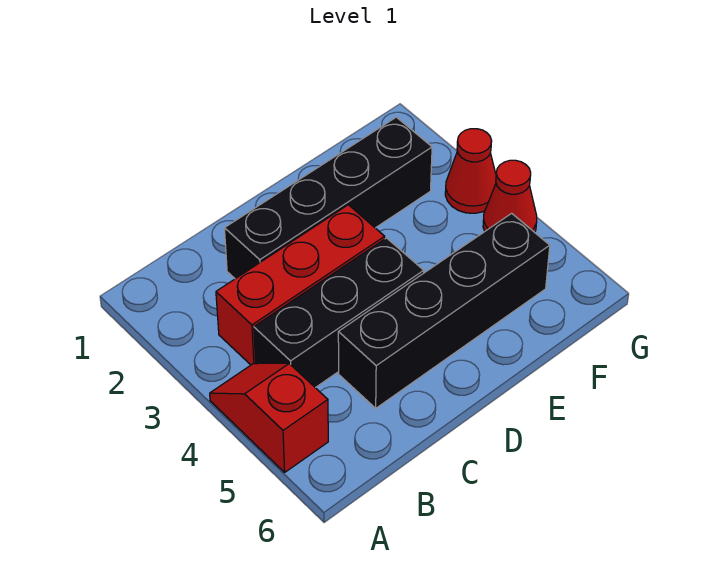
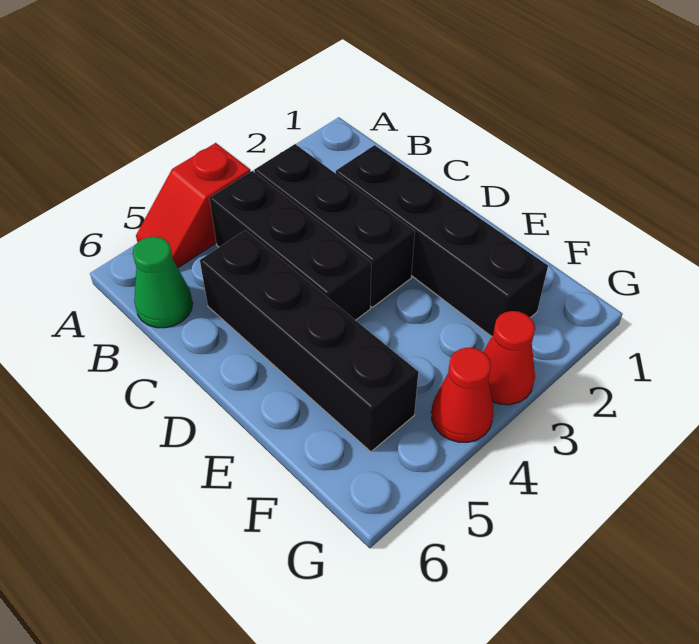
red slope A4:A5 level 1 top 5 -> red slope A4:A5 level 1 top 4
red brick B3:D3 level 1 -> black brick B3:D3 level 1
none -> green cone B6 level 1

